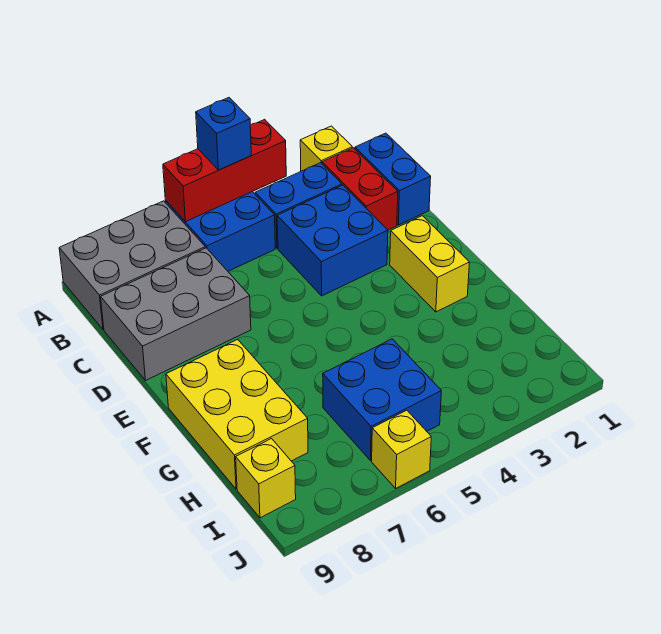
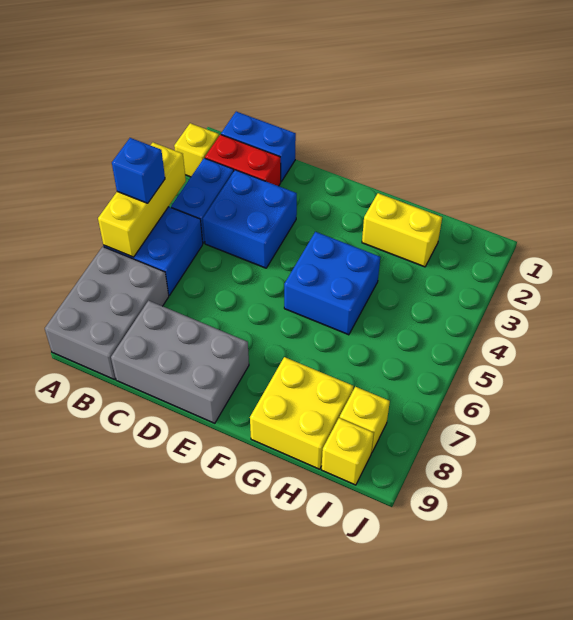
red brick A4:A6 level 2 -> yellow brick A4:A6 level 2
grey brick C7:D9 level 1 -> grey brick C8:E9 level 1
yellow brick E2:F2 level 1 -> yellow brick G2:H2 level 1
yellow brick F8:H9 level 1 -> yellow brick G8:H9 level 1
blue brick H5:I6 level 1 -> blue brick F4:G5 level 1
yellow brick J6 level 1 -> yellow brick I8 level 1

